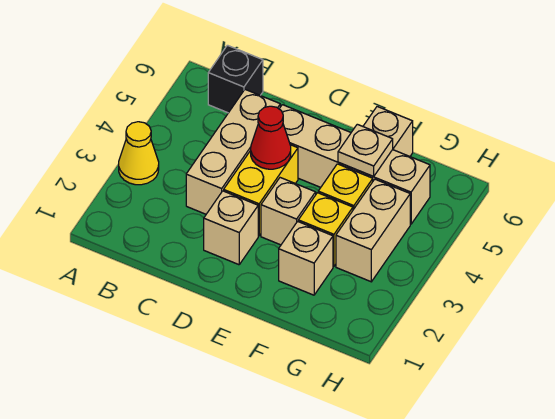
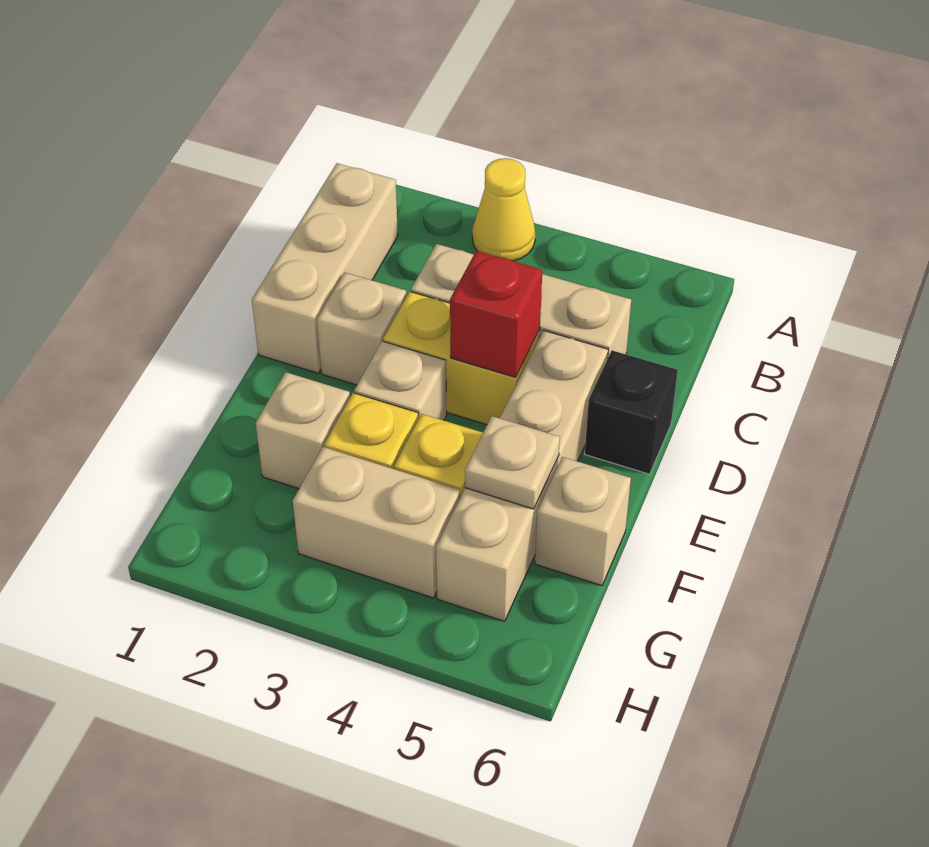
none -> tan brick B1:D1 level 1
black brick B6 level 1 -> black brick D6 level 1
red cone D4 level 2 -> red brick D4 level 2

